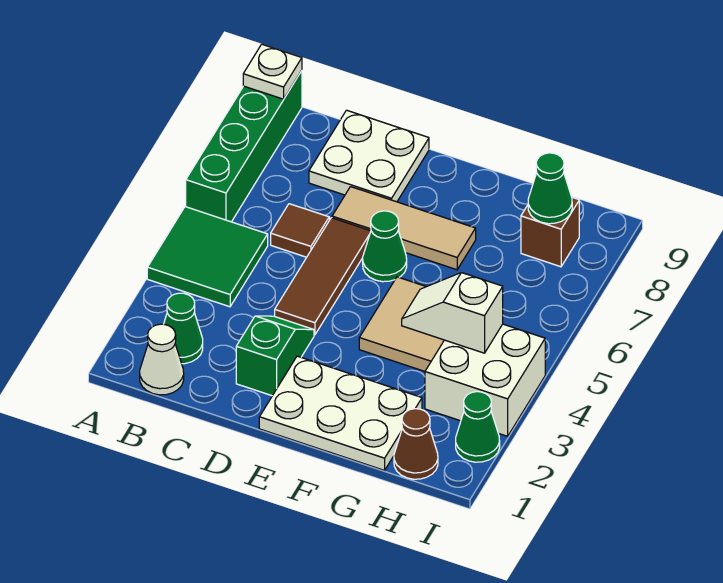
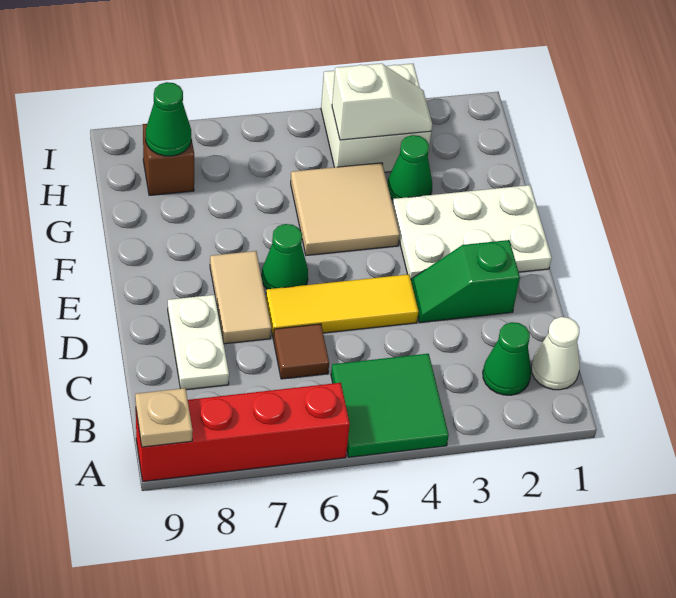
green brick A6:A9 level 1 -> red brick A6:A9 level 1
white plate A9 level 2 -> tan plate A9 level 2
white plate C8:D9 level 1 -> white plate C8:D8 level 1
brown tile D4:D6 level 1 -> yellow tile D4:D6 level 1
tan tile D7:F7 level 1 -> tan tile D7:E7 level 1
white plate E1:G2 level 1 -> white plate E1:F3 level 1
white slope G4:H4 level 2 top H -> white slope H3:H4 level 2 top 4
brown cone H1 level 1 -> none
green cone I2 level 1 -> green cone G3 level 1

